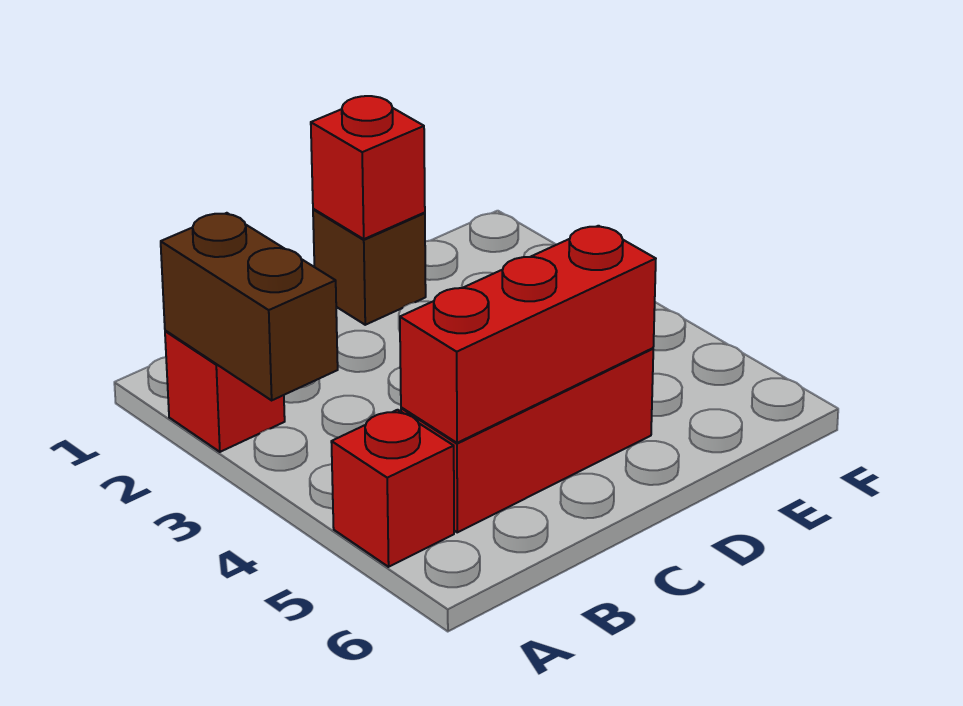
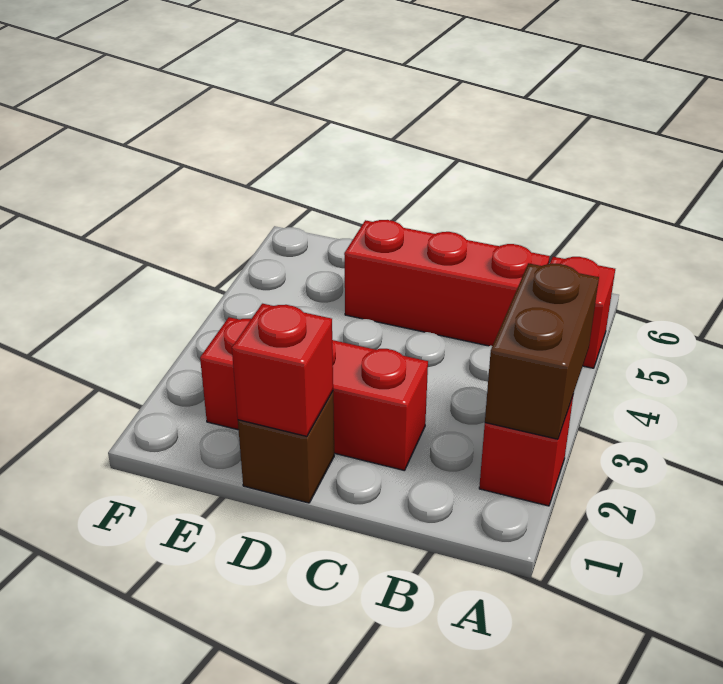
red brick B5:D5 level 2 -> red brick C2:E2 level 1

